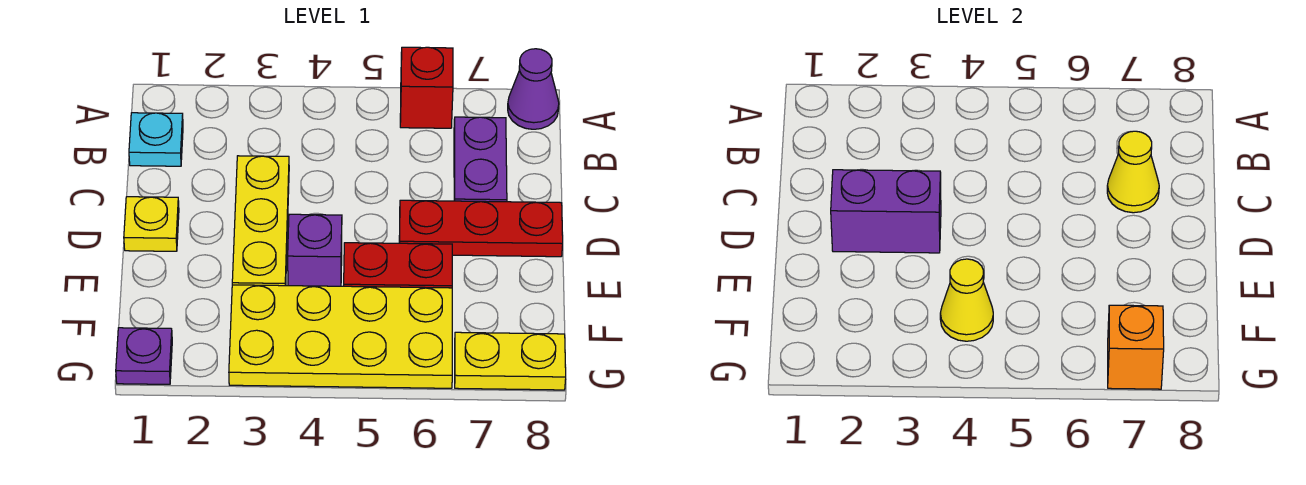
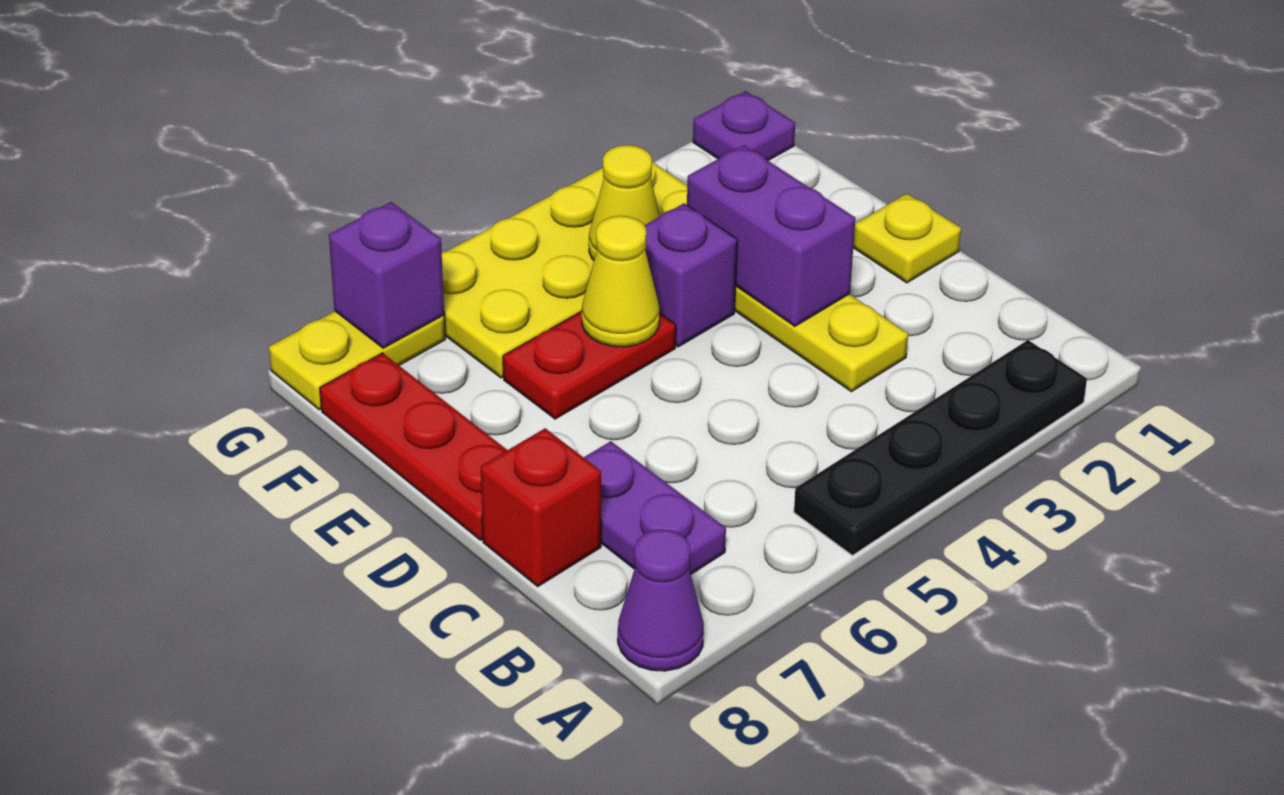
none -> black plate A2:A5 level 1
red brick A6 level 1 -> red brick C8 level 1
cyan plate B1 level 1 -> none
yellow cone C7 level 2 -> yellow cone E5 level 2
purple brick D2:D3 level 2 -> purple brick D3:E3 level 2
red plate D6:D8 level 1 -> red plate D8:F8 level 1
orange brick G7 level 2 -> purple brick G7 level 2

